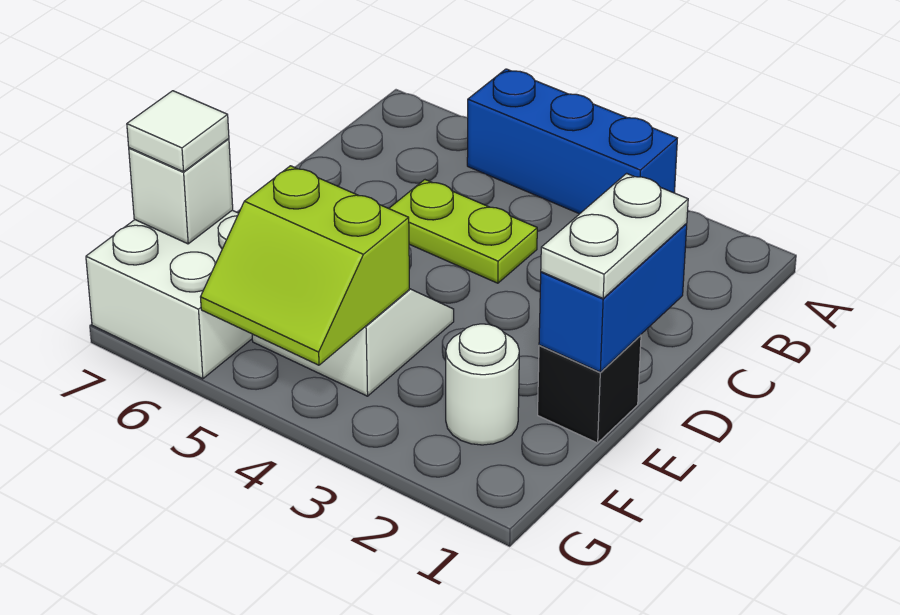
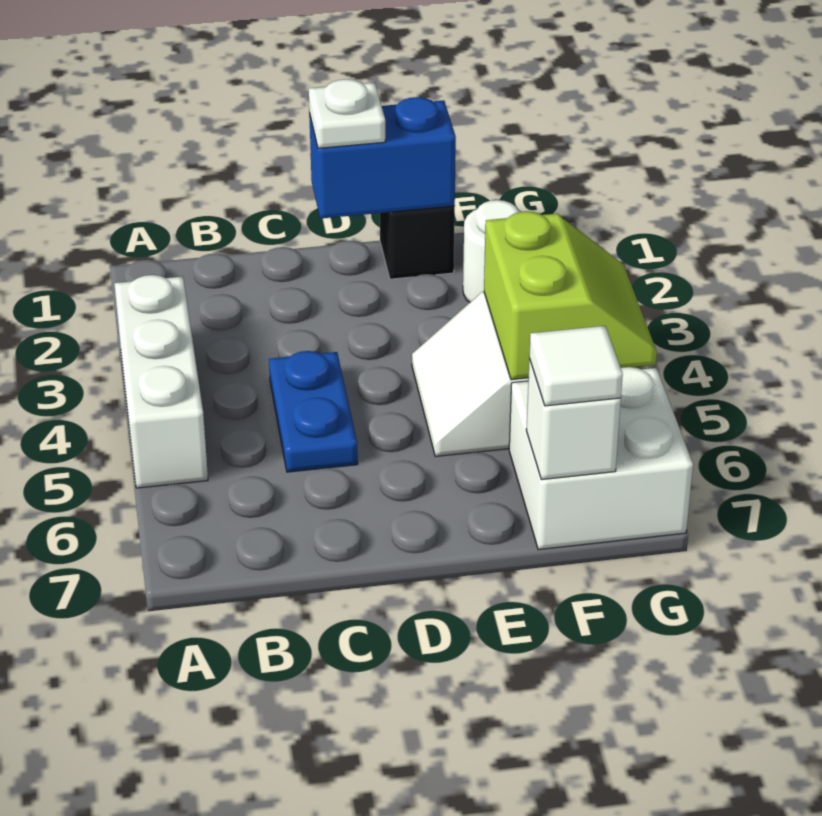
blue brick A3:A5 level 1 -> white brick A3:A5 level 1
lime plate C4:C5 level 1 -> blue plate C4:C5 level 1
white plate D1:E1 level 3 -> white plate D1 level 3

